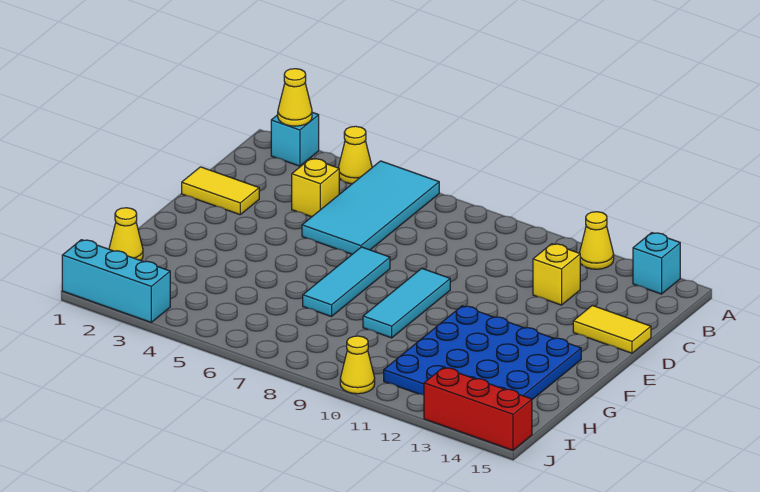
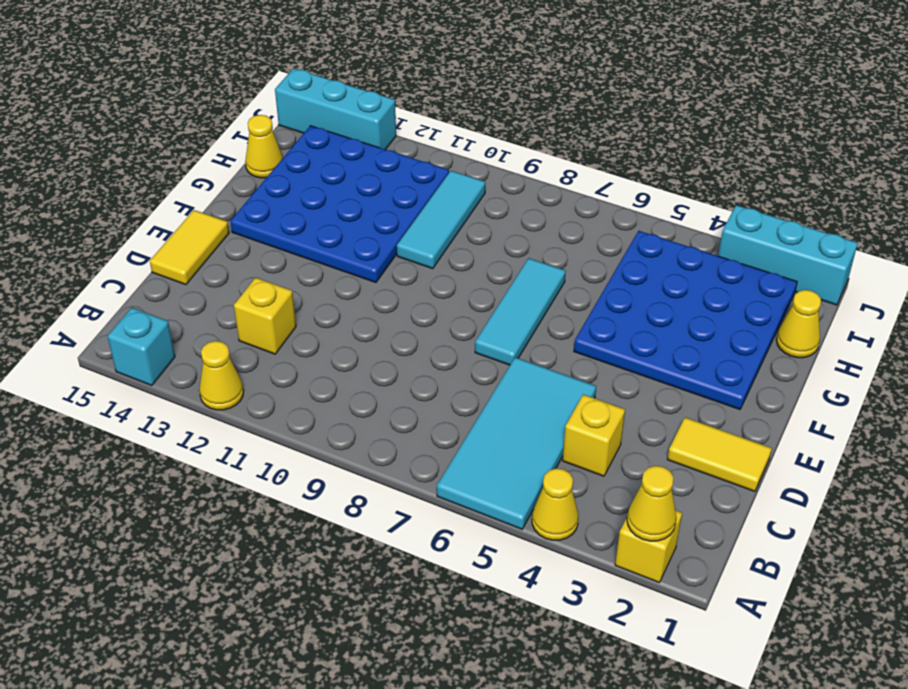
cyan brick A2 level 1 -> yellow brick A2 level 1
yellow tile D14:D15 level 1 -> yellow tile D15:E15 level 1
cyan tile E9:G9 level 1 -> cyan tile G10:I10 level 1
none -> blue plate F2:I5 level 1
yellow cone J10 level 1 -> yellow cone H15 level 1
red brick J13:J15 level 1 -> cyan brick J13:J15 level 1

